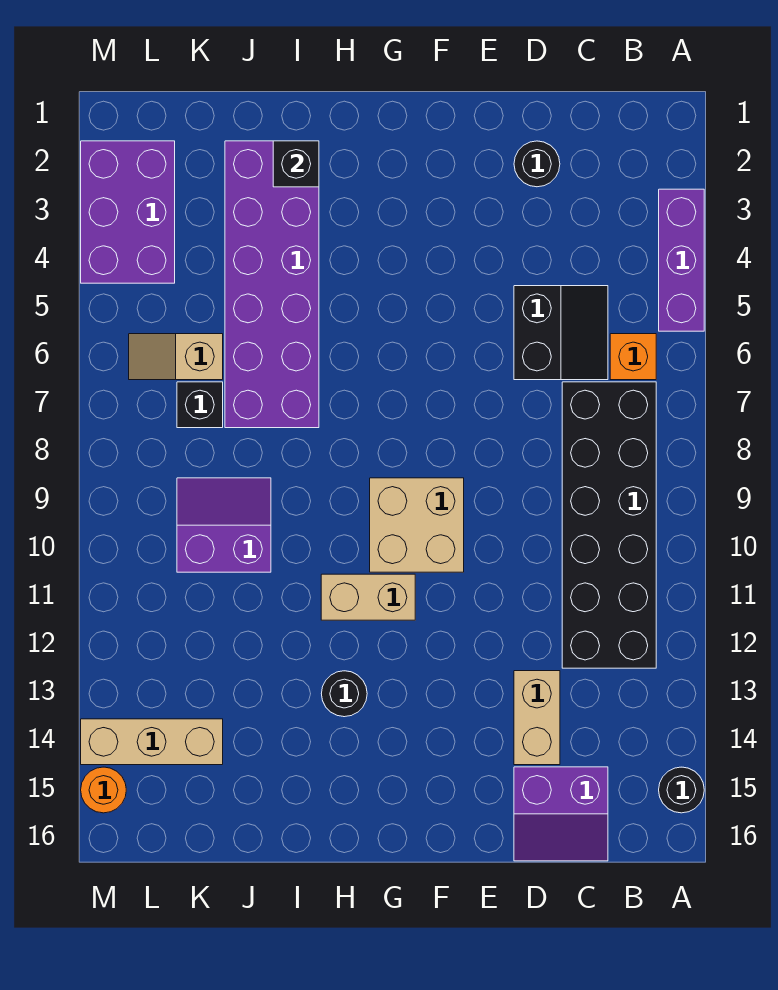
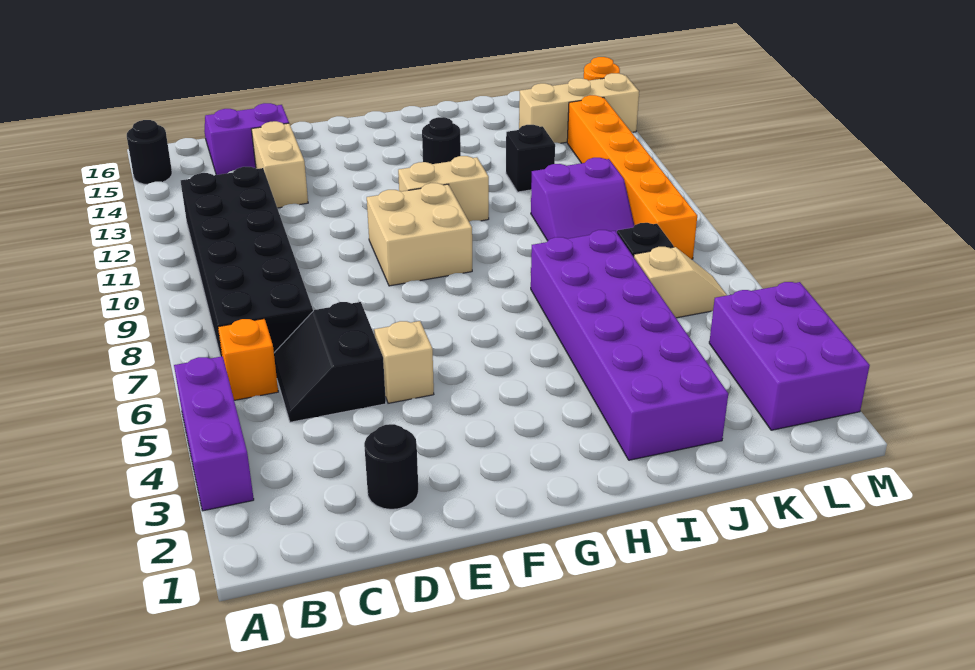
none -> tan brick E5 level 1
black brick I2 level 2 -> black brick J12 level 1
none -> orange brick L8:L13 level 1

